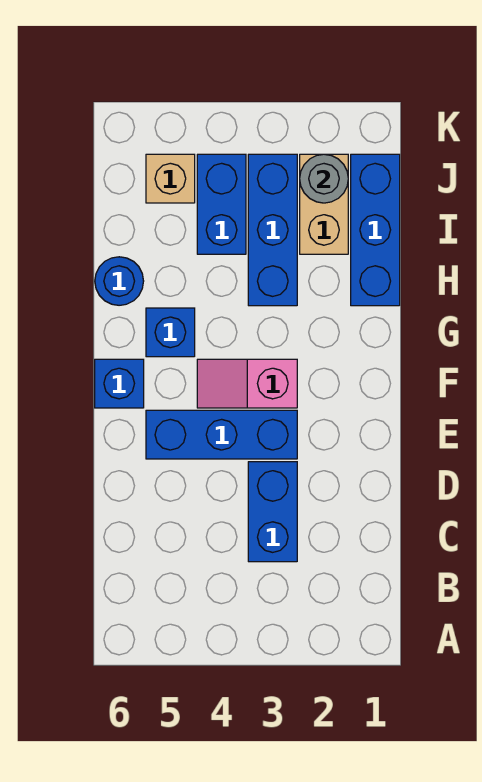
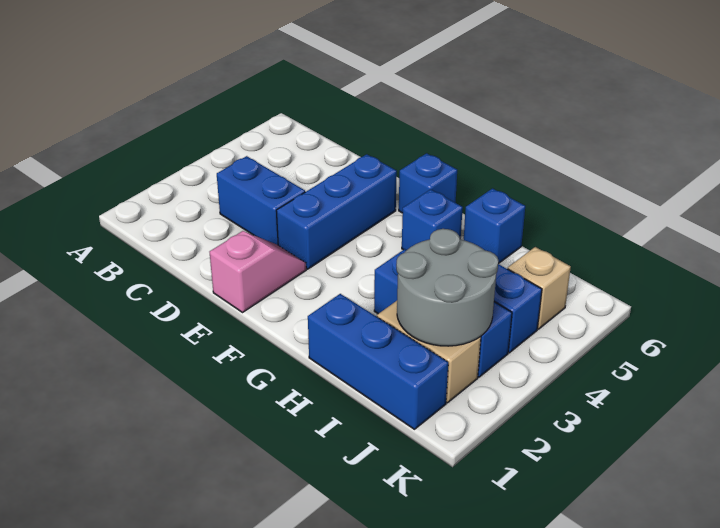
pink slope F3:F4 level 1 top 3 -> pink slope E1:E2 level 1 top 1
blue round brick H6 level 1 -> blue brick H6 level 1
grey round brick J2 level 2 -> grey round brick I2:J3 level 2

